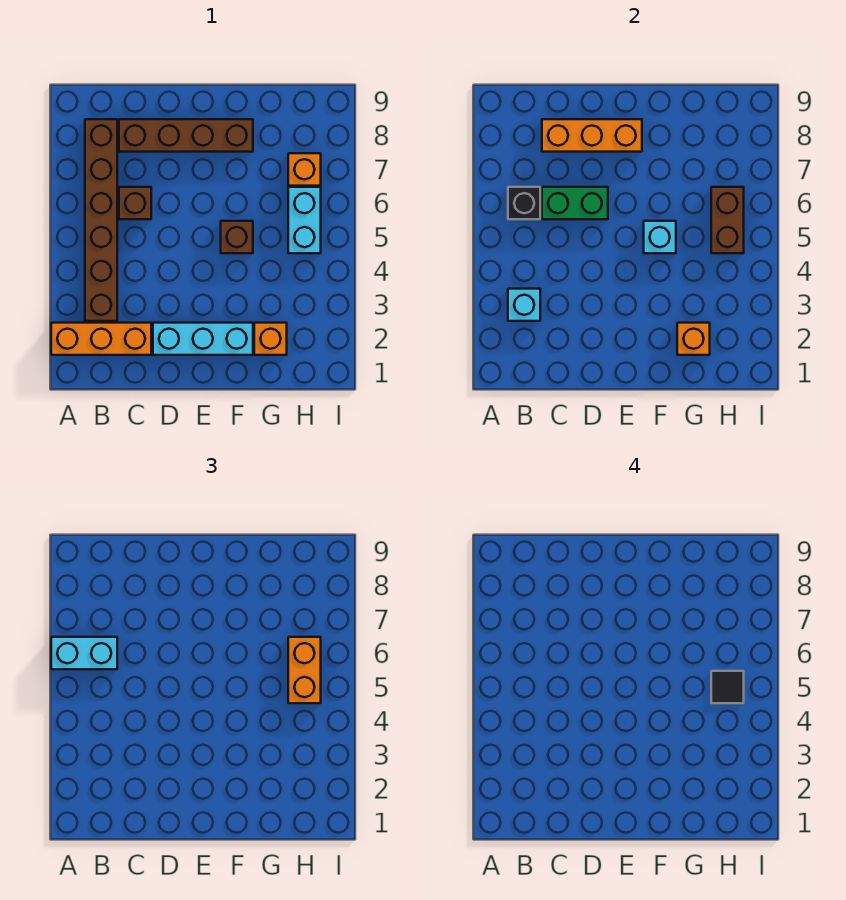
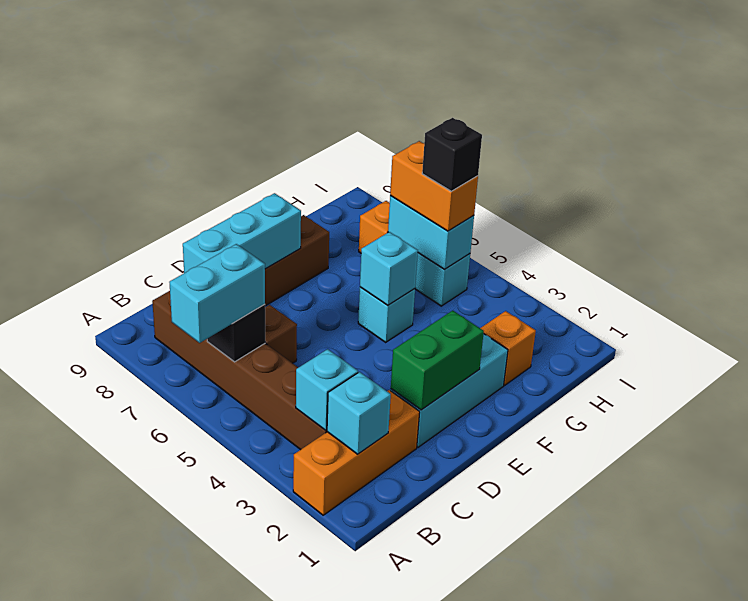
none -> cyan brick B2 level 2
green brick C6:D6 level 2 -> green brick D2:E2 level 2
orange brick C8:E8 level 2 -> cyan brick C8:E8 level 2
brown brick F5 level 1 -> cyan brick F5 level 1
orange brick G2 level 2 -> none
brown brick H5:H6 level 2 -> cyan brick H5:H6 level 2
black tile H5 level 4 -> black brick H5 level 4

